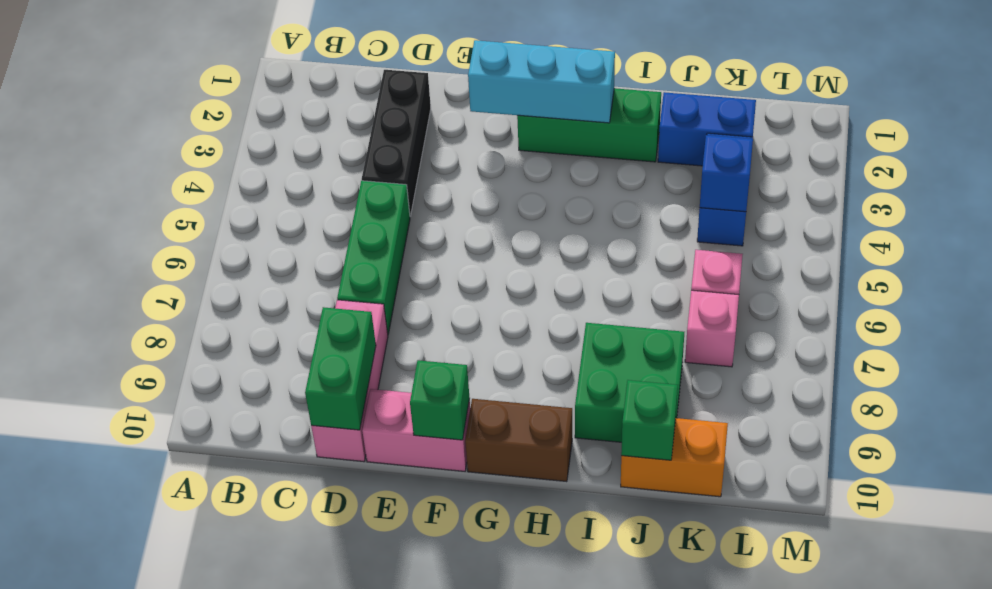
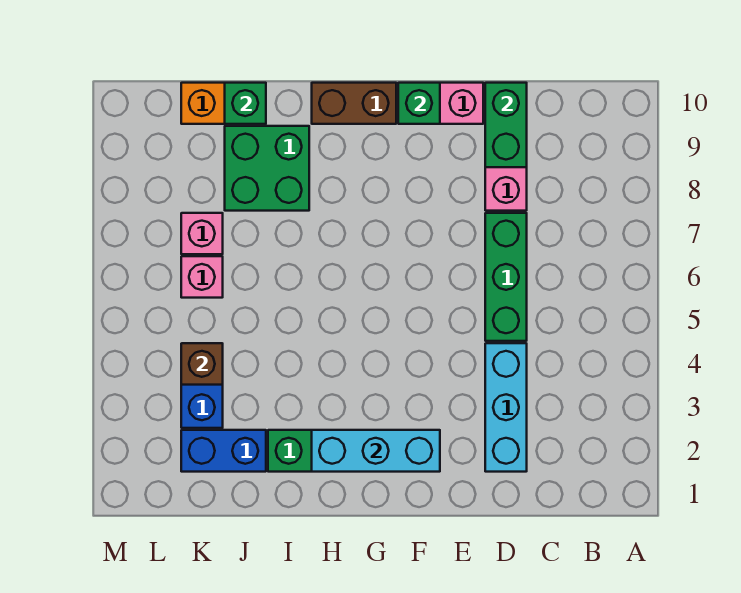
black brick D2:D4 level 1 -> cyan brick D2:D4 level 1
blue brick K4 level 2 -> brown brick K4 level 2

